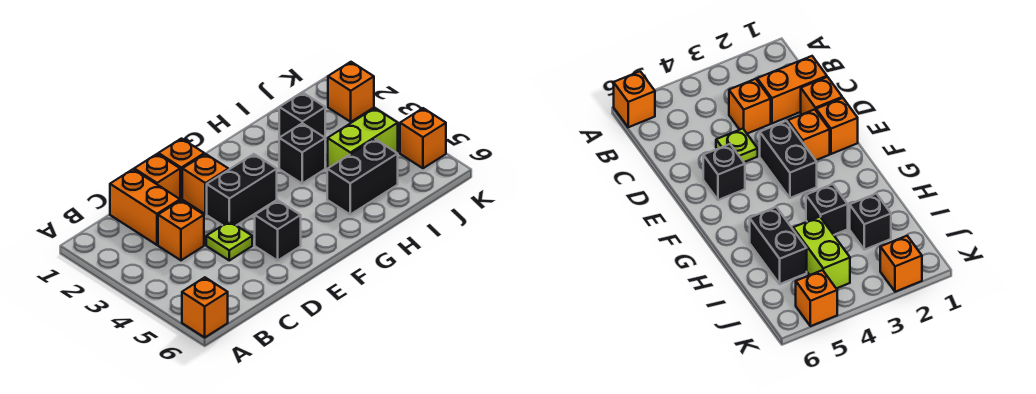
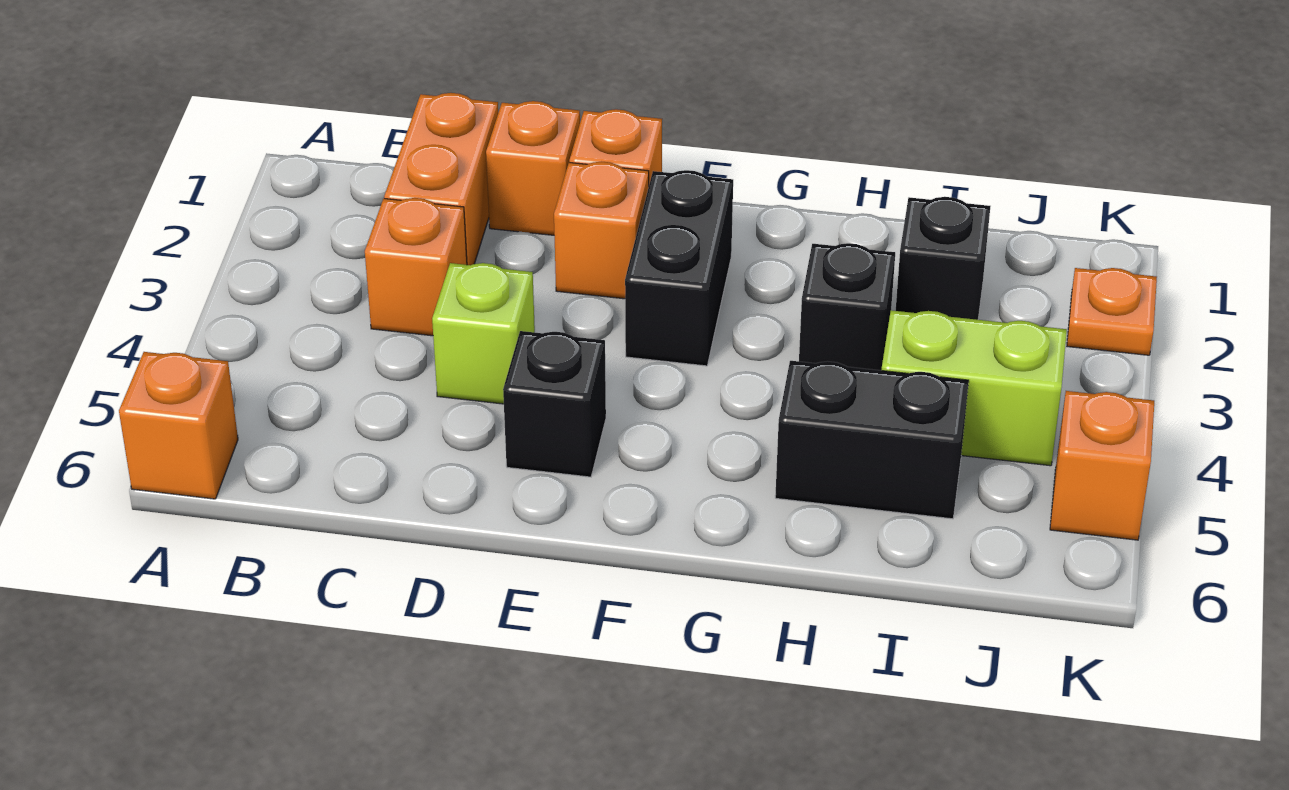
lime plate D4 level 1 -> lime brick D4 level 1
black brick E3:F3 level 1 -> black brick F2:F3 level 1
orange brick K2 level 1 -> orange plate K2 level 1

